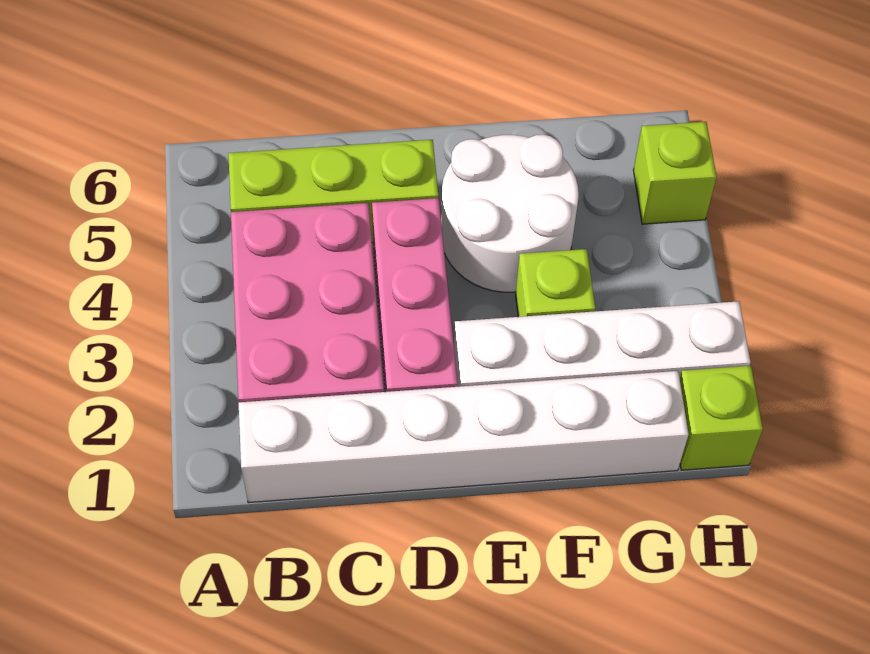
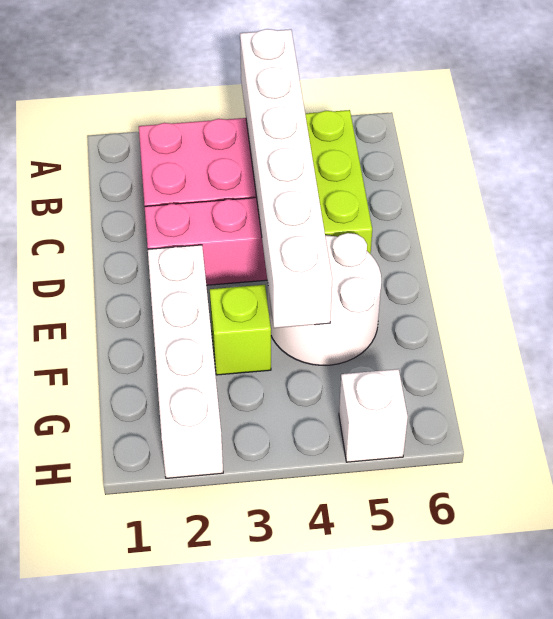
white brick B1:G1 level 1 -> white brick A4:F4 level 2
lime brick H1 level 1 -> none
lime brick H5 level 1 -> white brick H5 level 1

